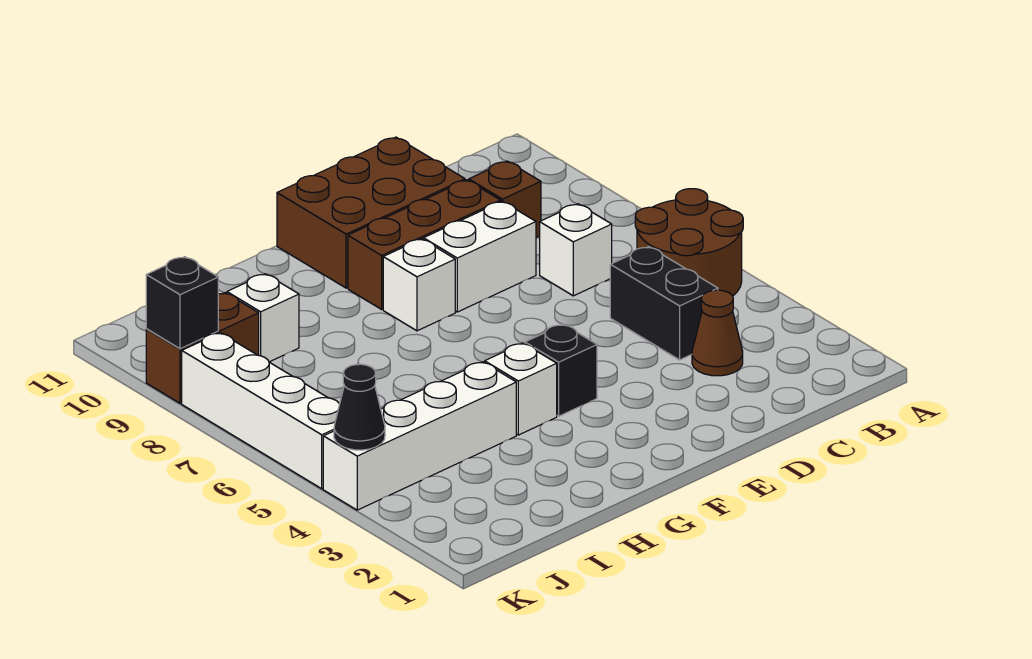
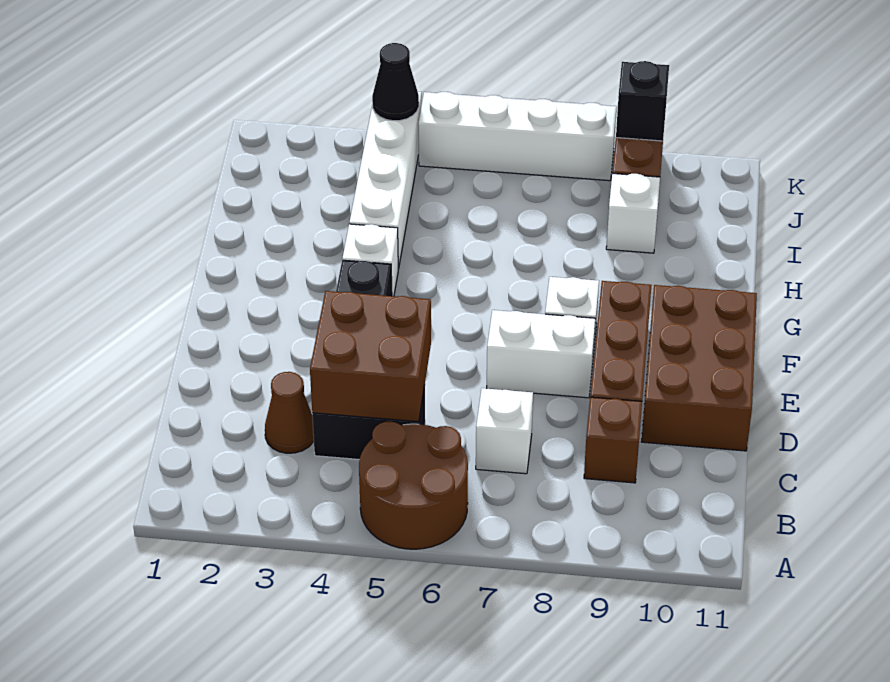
none -> brown brick C4:D5 level 2
white brick D8:E8 level 1 -> white brick E7:E8 level 1

